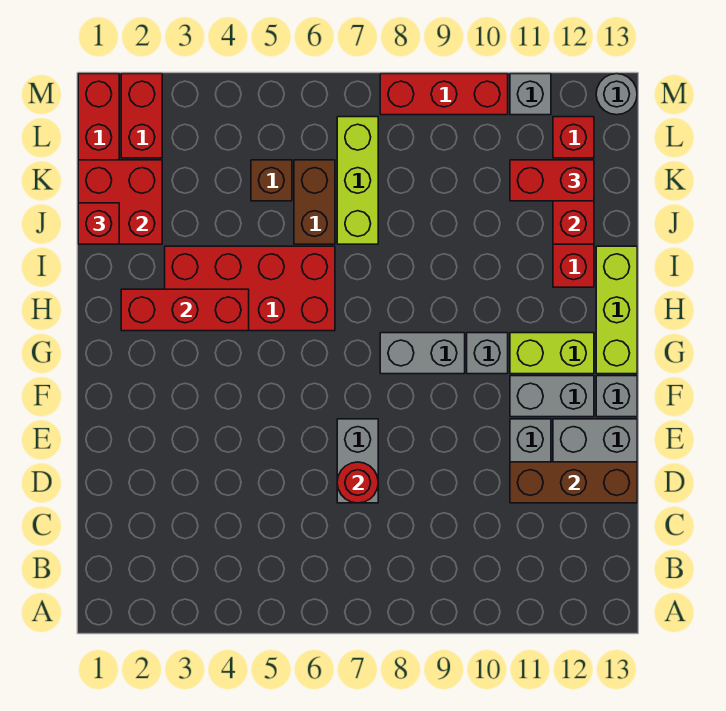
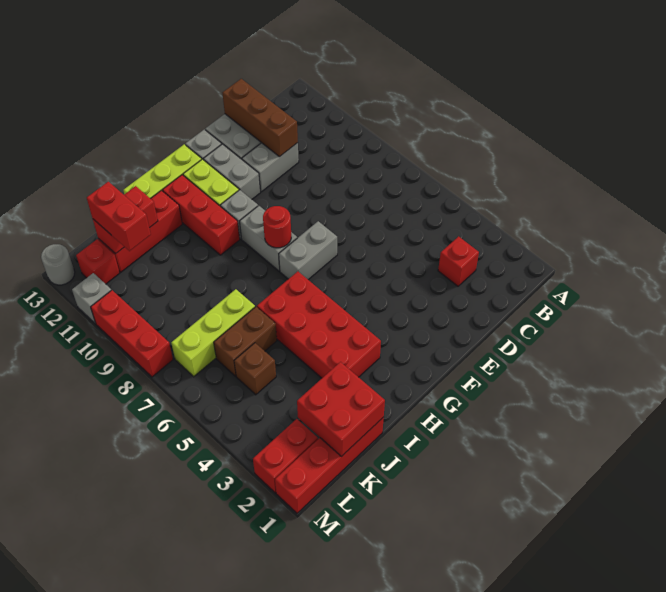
grey brick D7:E7 level 1 -> grey brick F7:G7 level 1
red round brick D7 level 2 -> red round brick G8 level 2
red brick H2:H4 level 2 -> red brick H10:H12 level 1
red brick J1 level 3 -> red brick C3 level 1

